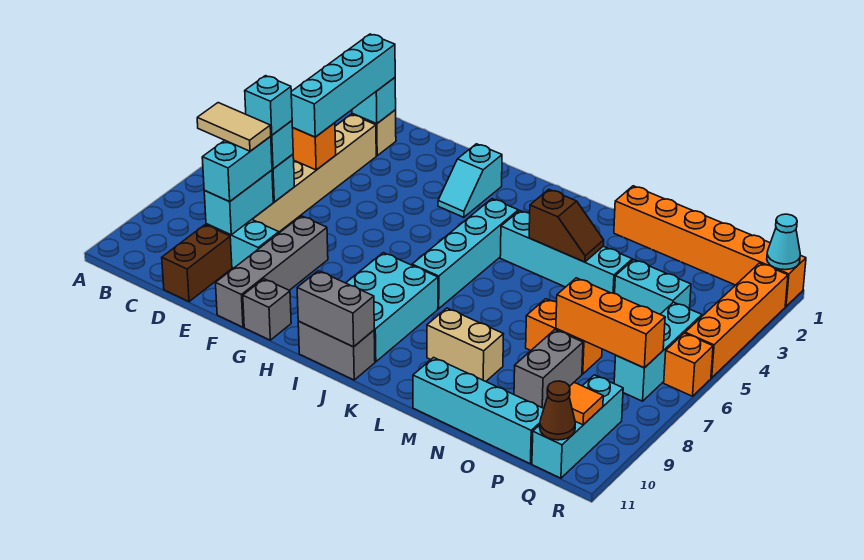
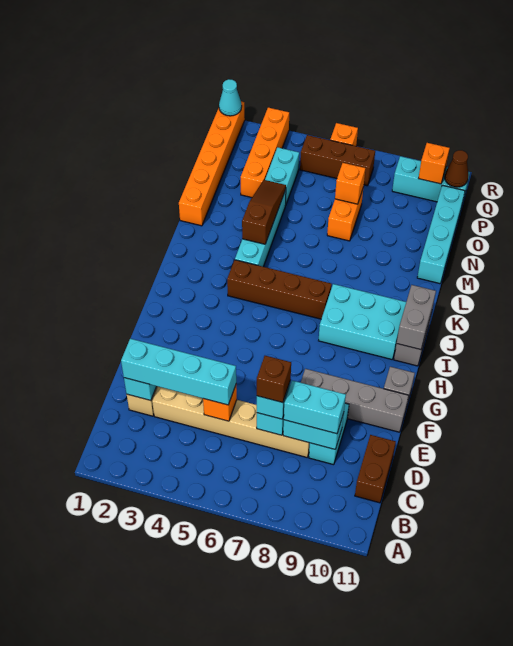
tan tile C8:D8 level 4 -> none
cyan brick D7 level 4 -> brown brick D7 level 4
brown brick D10:D11 level 1 -> brown brick C11:D11 level 1
cyan slope H2:H3 level 1 top 2 -> none
cyan brick J4:J7 level 1 -> brown brick J4:J7 level 1
brown slope L4:M4 level 2 top L -> brown slope L4:N4 level 2 top L
tan brick L9:M9 level 1 -> none
orange brick O7:Q7 level 2 -> orange brick O7 level 2
grey brick O8:O9 level 1 -> none
cyan brick Q5:Q7 level 1 -> brown brick Q5:Q7 level 1
orange tile Q10 level 2 -> orange brick Q10 level 2
orange brick R2:R5 level 1 -> orange brick O3:R3 level 1

